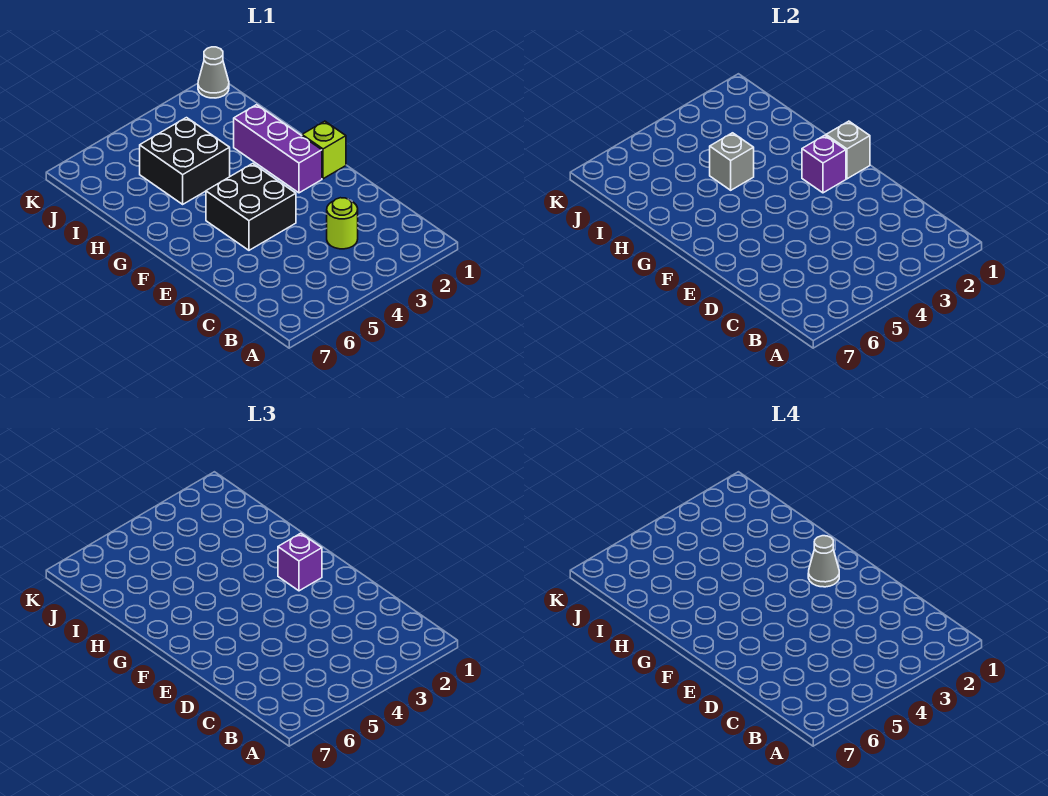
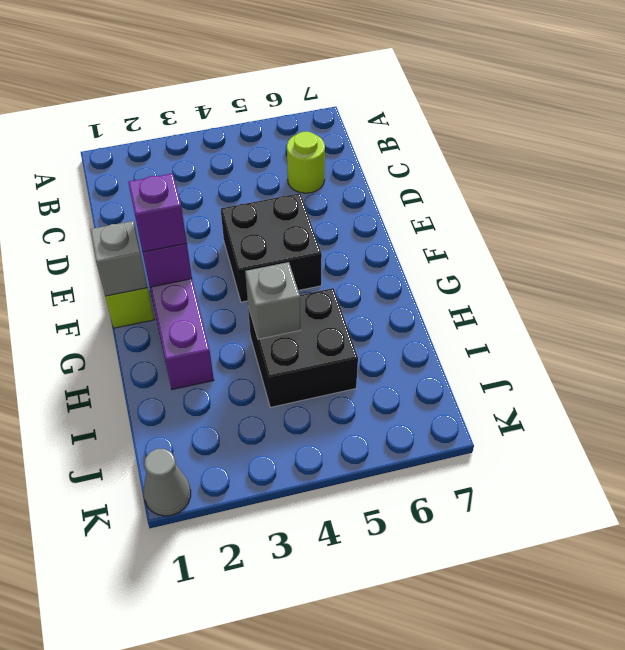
lime round brick C3 level 1 -> lime round brick C6 level 1
grey cone F2 level 4 -> none

